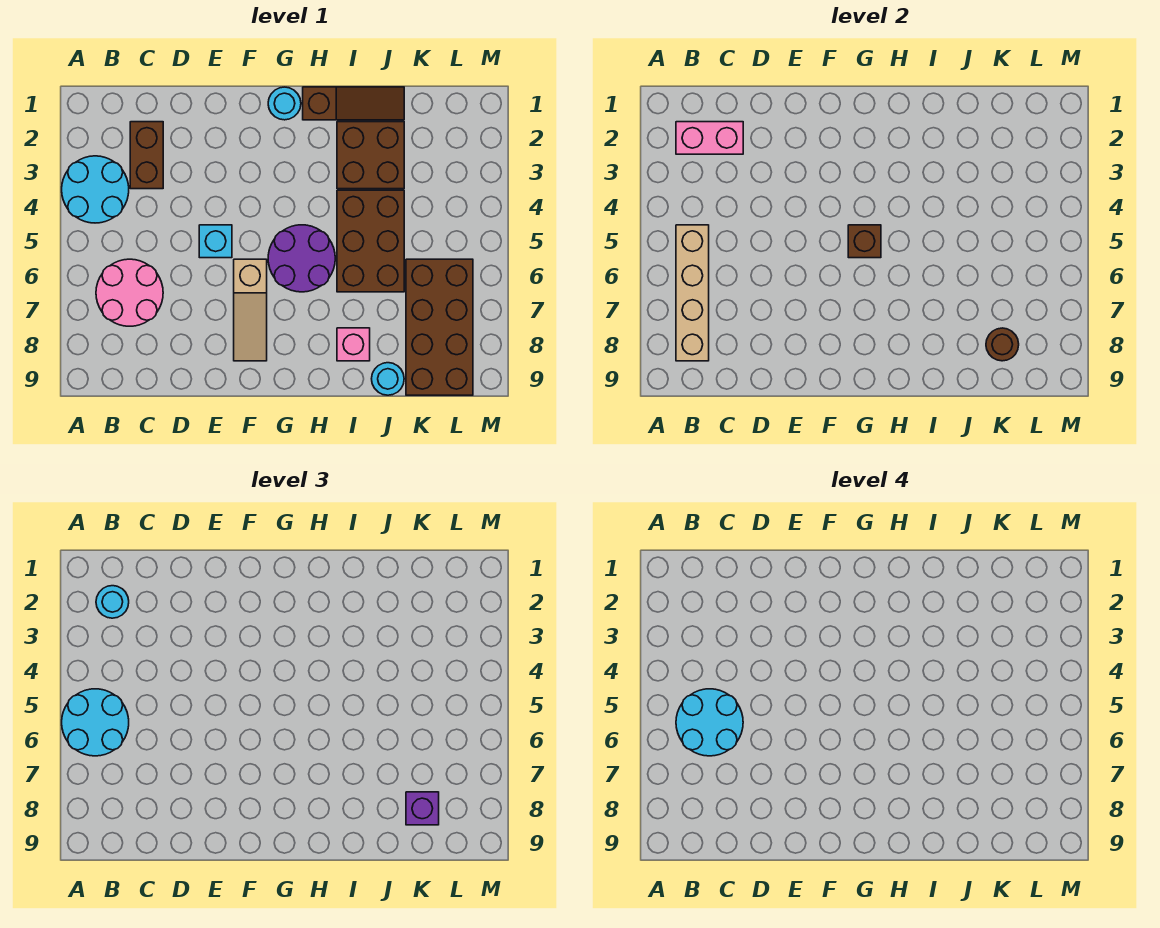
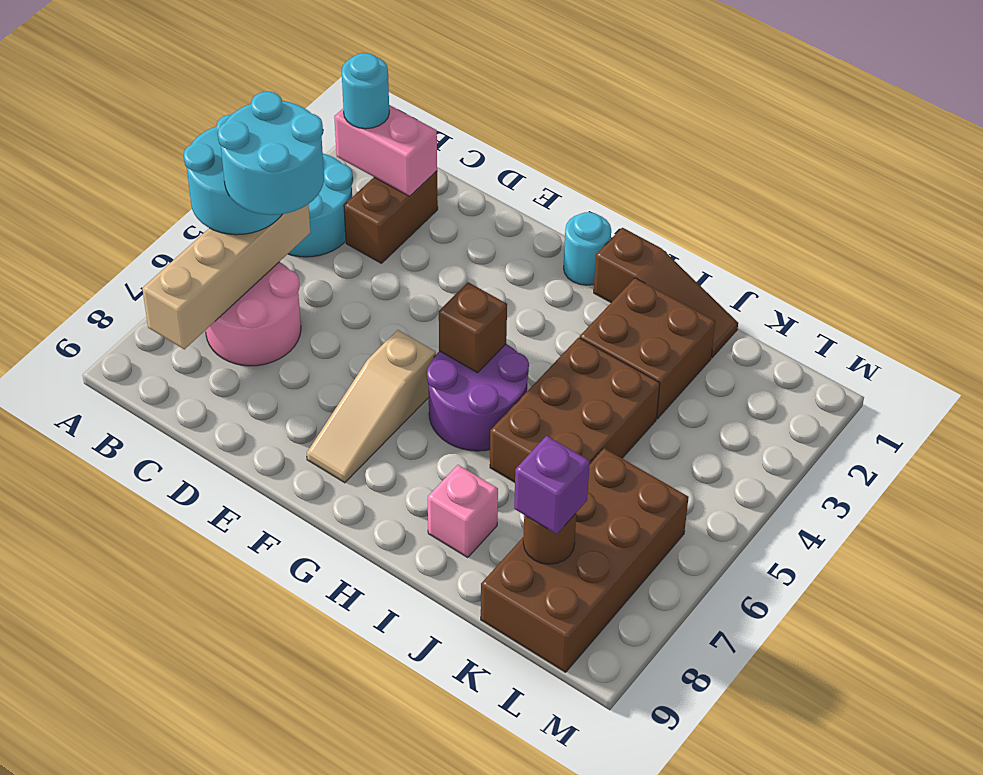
cyan brick E5 level 1 -> none
cyan round brick J9 level 1 -> none

